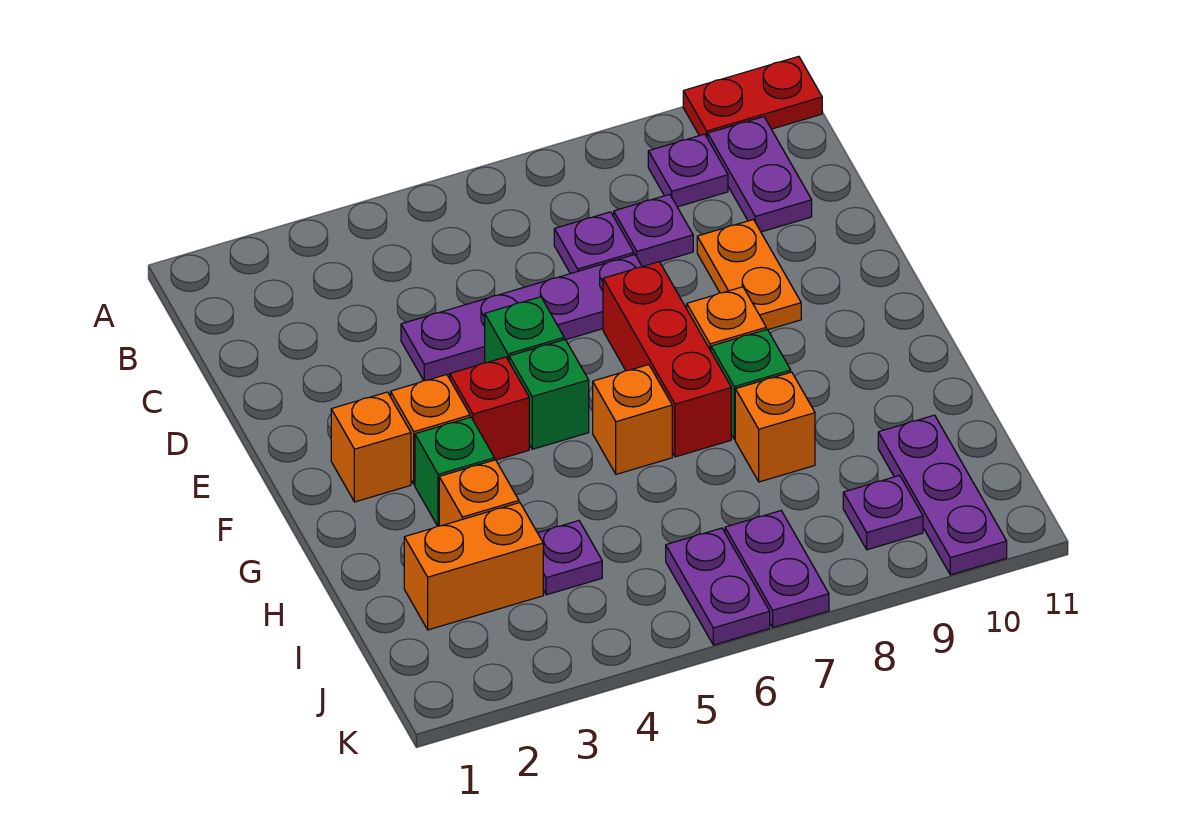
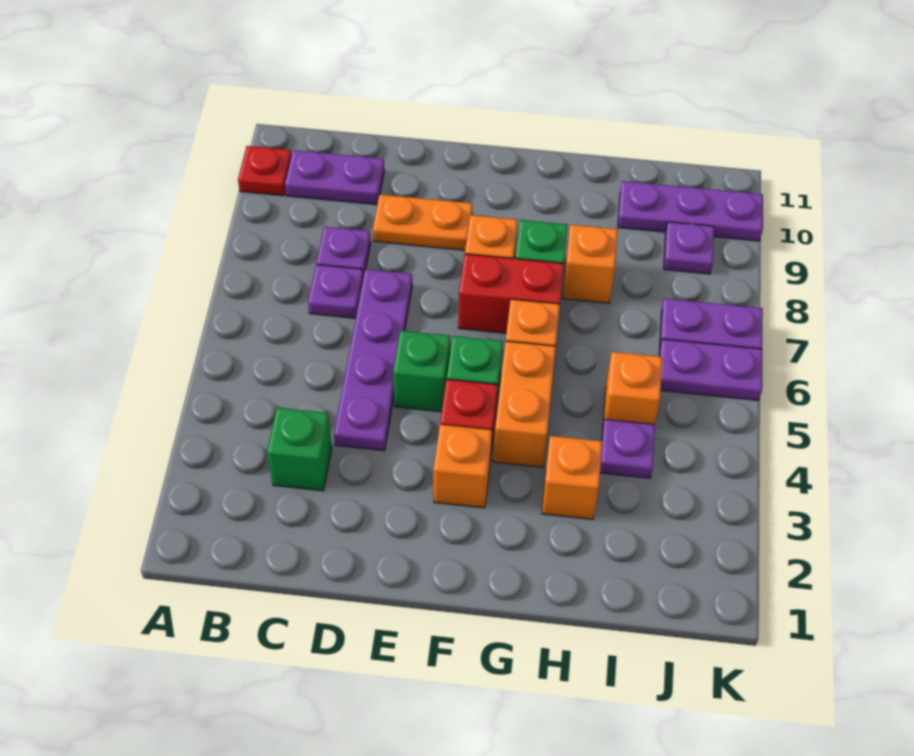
red plate A10:A11 level 1 -> red plate A10 level 1
purple plate B9 level 1 -> none
red brick E7:G7 level 1 -> red brick F7:G7 level 1
orange brick F2 level 1 -> orange brick I5 level 1
green brick G3 level 1 -> green brick C3 level 1
orange brick I2:I3 level 1 -> orange brick G4:G5 level 1

